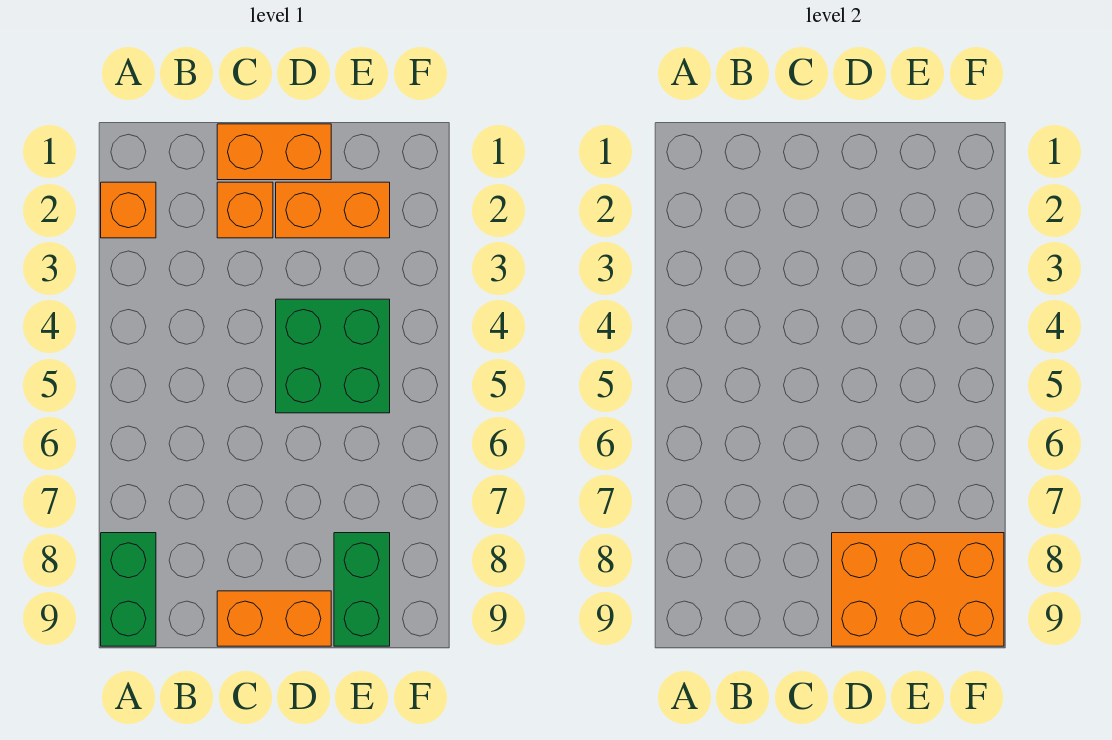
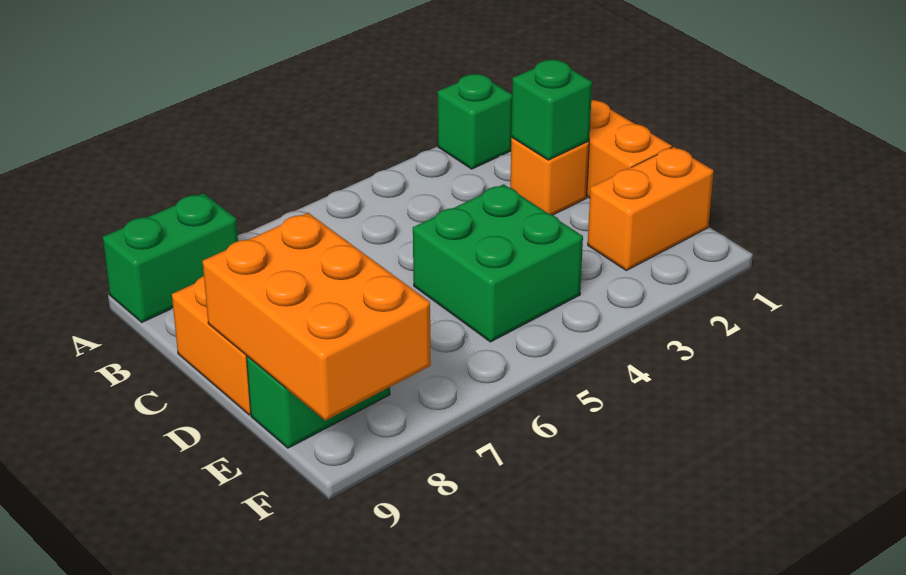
orange brick A2 level 1 -> green brick A2 level 1
none -> green brick C2 level 2
orange brick D2:E2 level 1 -> orange brick E1:E2 level 1

